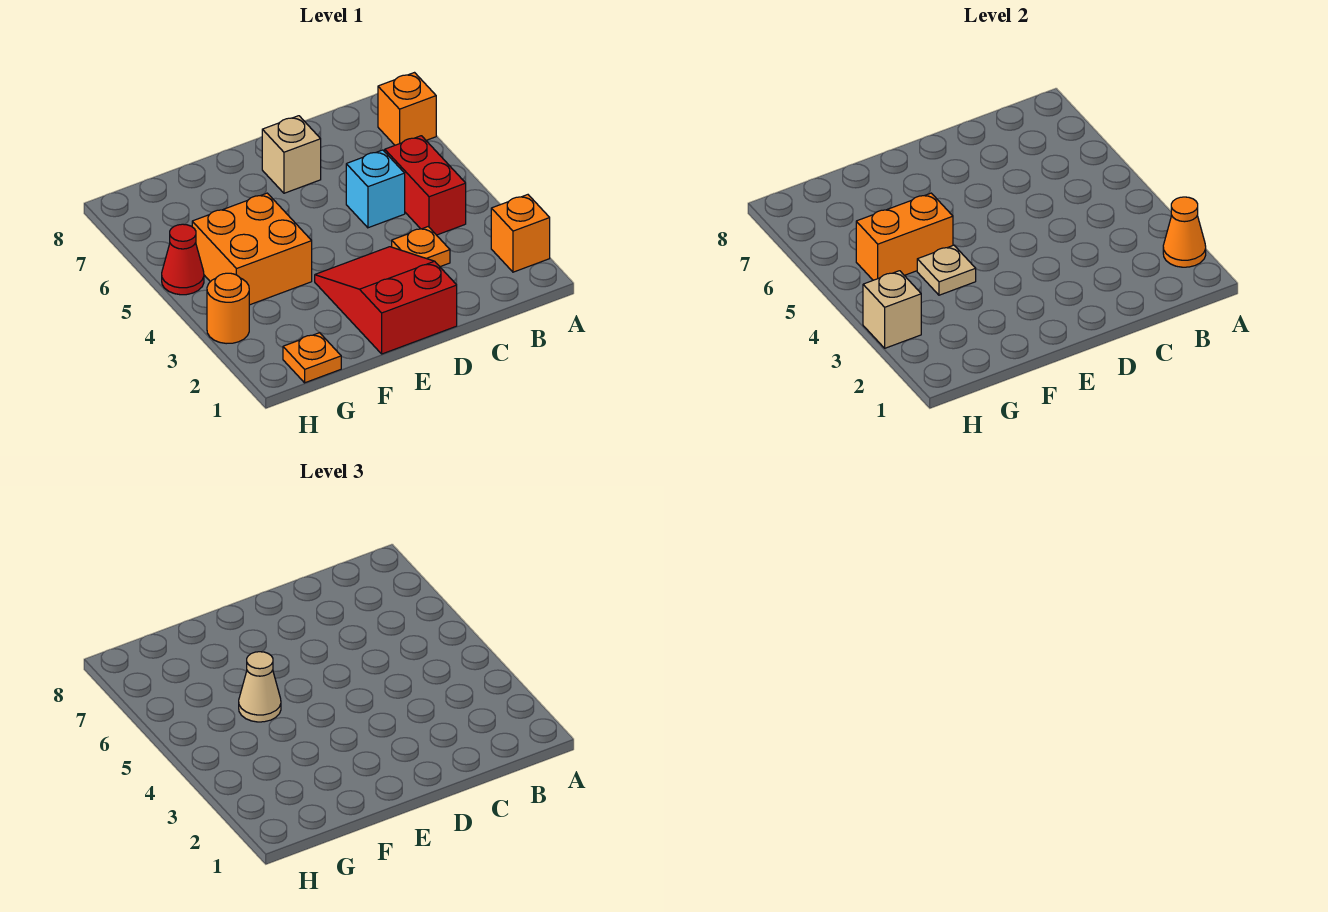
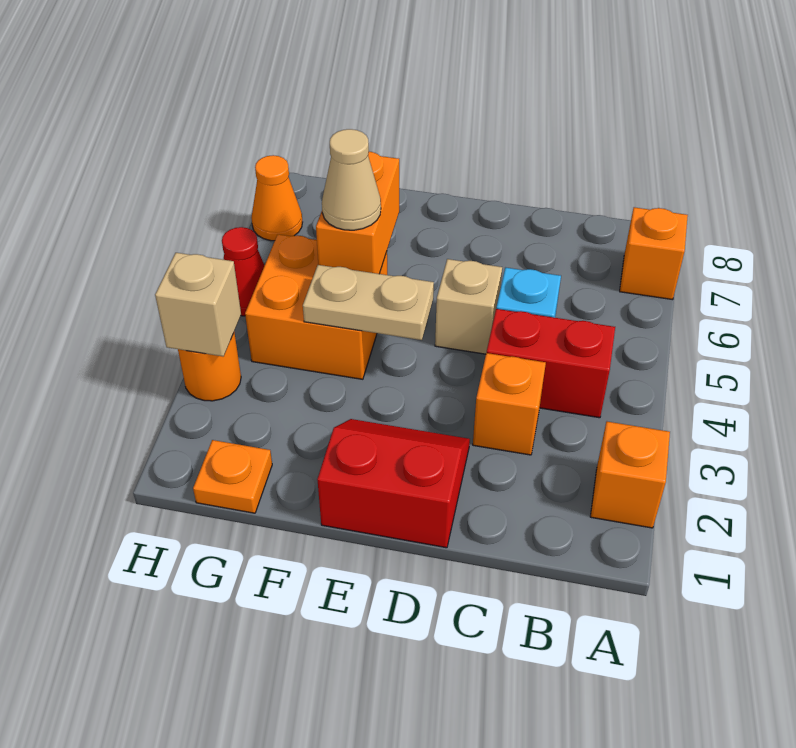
orange cone A2 level 2 -> orange cone H7 level 1
red brick B4:B5 level 1 -> red brick B4:C4 level 1
orange plate C3 level 1 -> orange brick C3 level 1
red slope D1:E3 level 1 top 1 -> red slope D1:E2 level 1 top 1
tan brick D7 level 1 -> tan brick D5 level 1
tan plate F4 level 2 -> tan plate E4:F4 level 2
orange brick F5:G5 level 2 -> orange brick F5:F6 level 2

